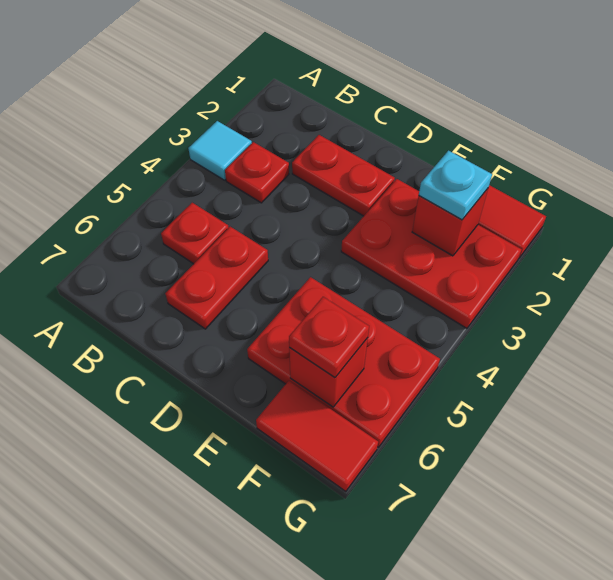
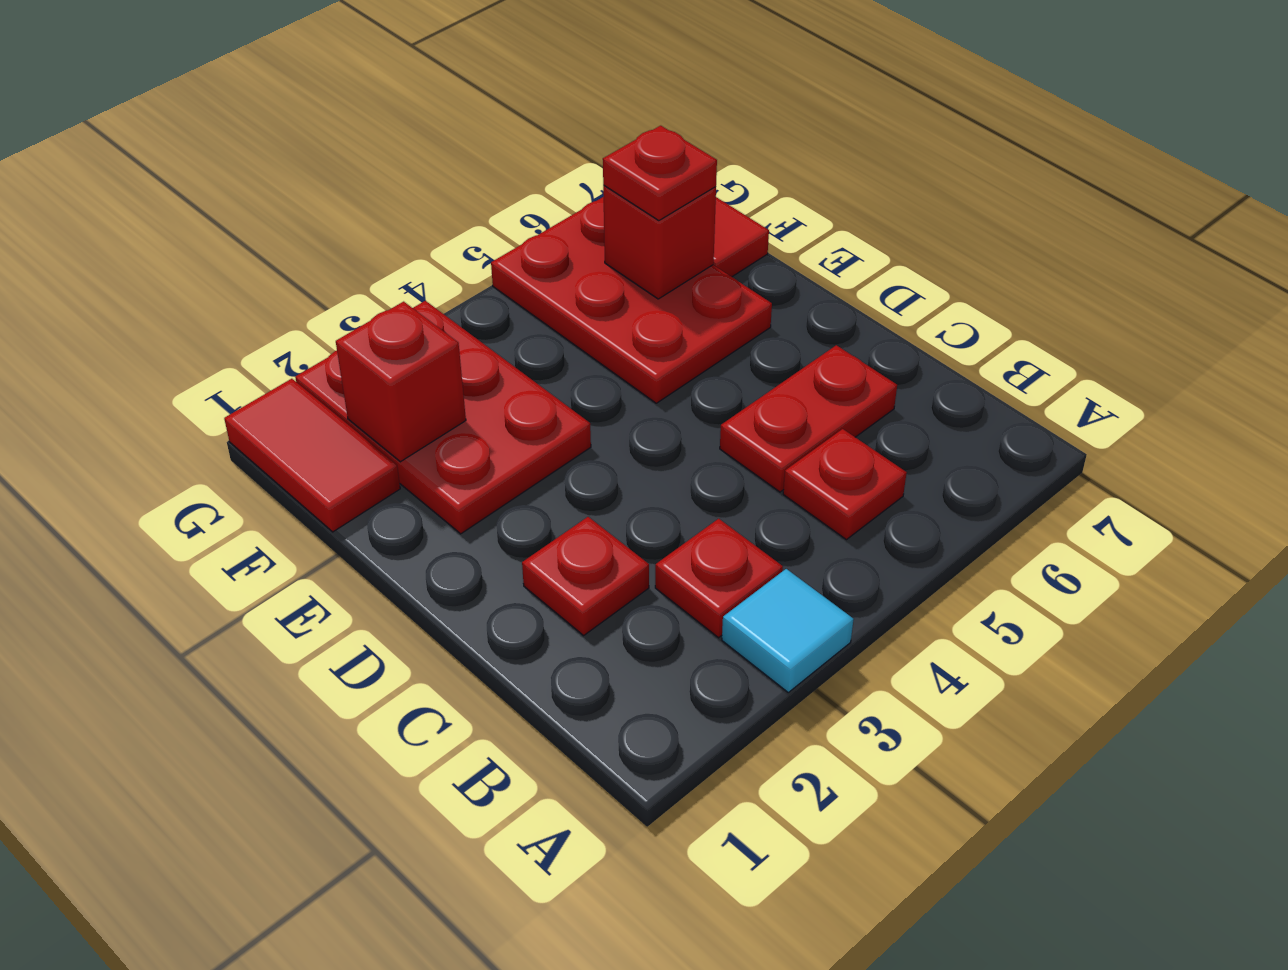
red plate C2:D2 level 1 -> red plate C2 level 1
cyan plate F2 level 3 -> none

